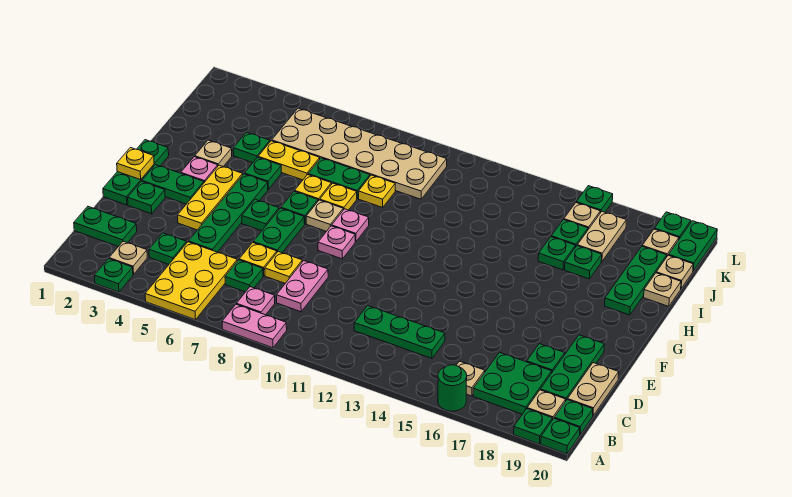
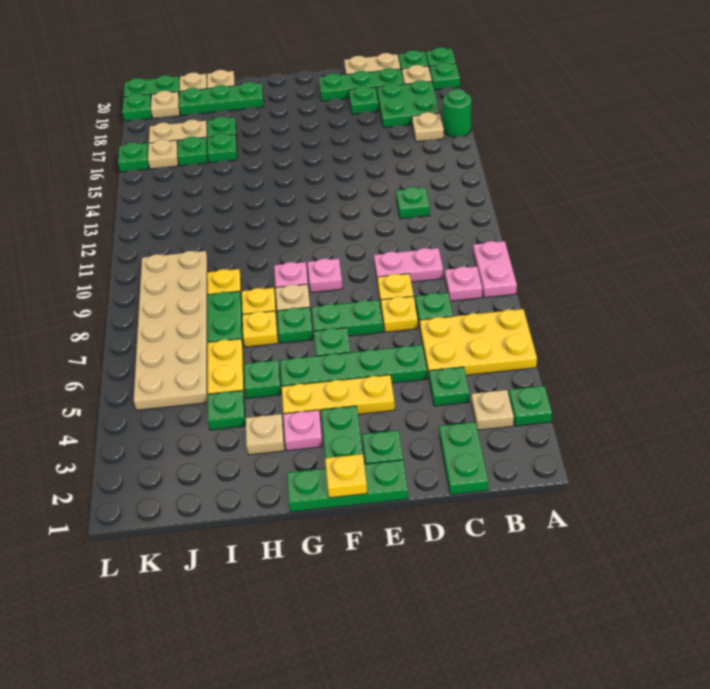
green plate C12:C14 level 1 -> green plate C12 level 1

